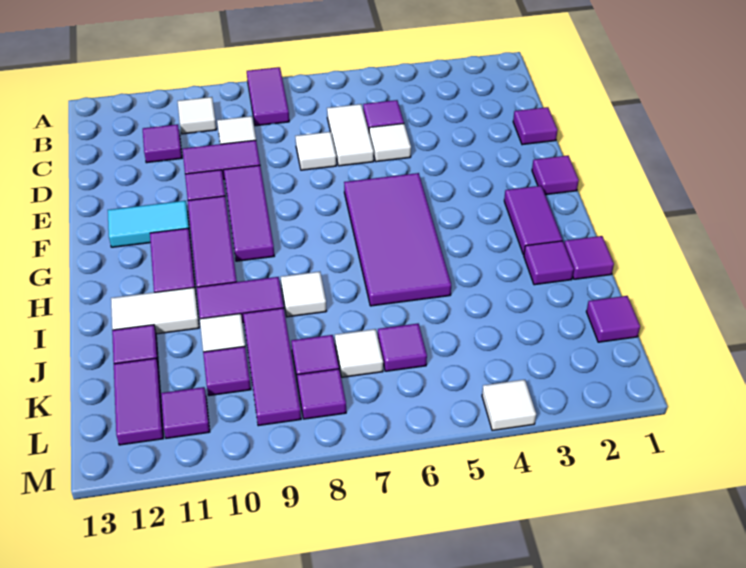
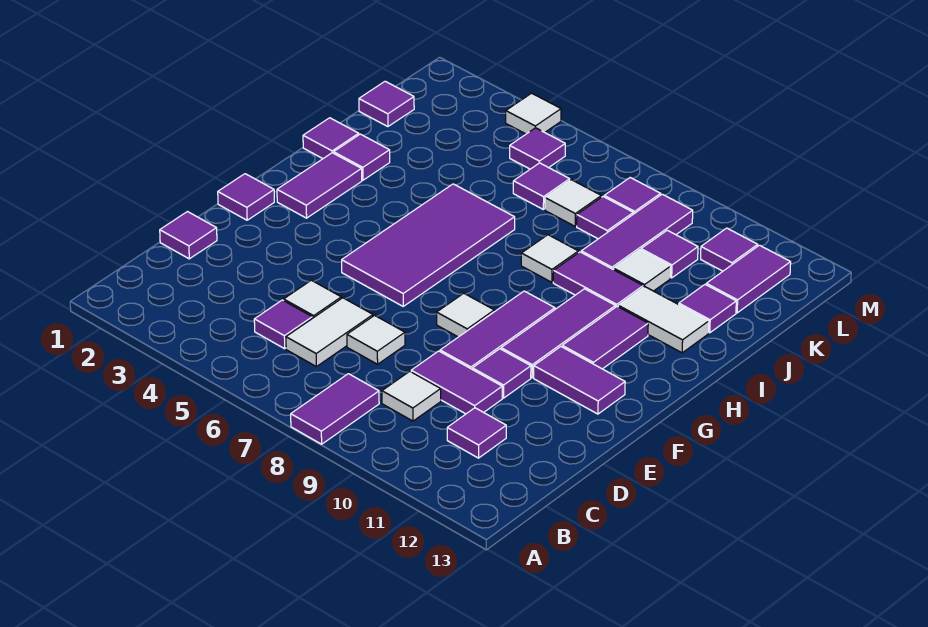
white tile B10 level 1 -> white tile F8 level 1
cyan tile F11:F12 level 1 -> purple tile F11:F12 level 1
none -> purple tile L5 level 1

